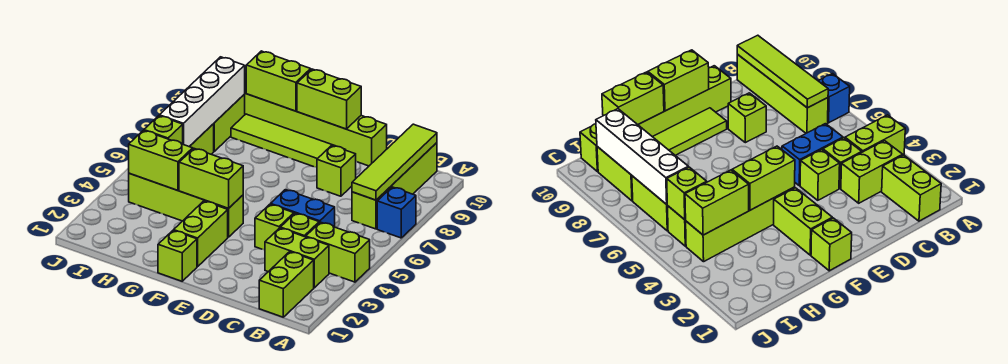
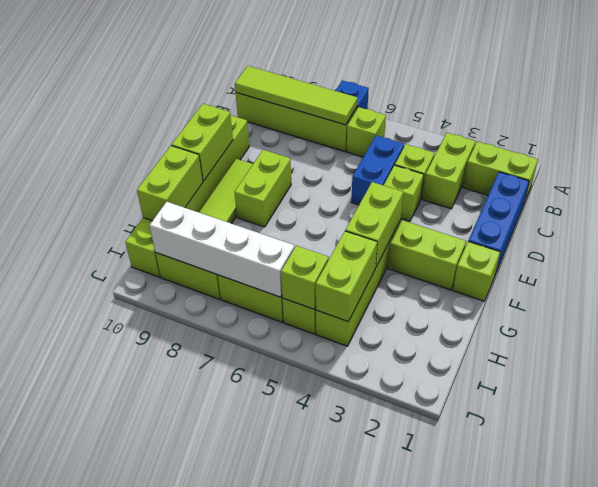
lime brick A4:B4 level 1 -> lime brick E8:F8 level 1
none -> blue brick C1:E1 level 1
lime brick D8 level 1 -> lime brick B6 level 1

